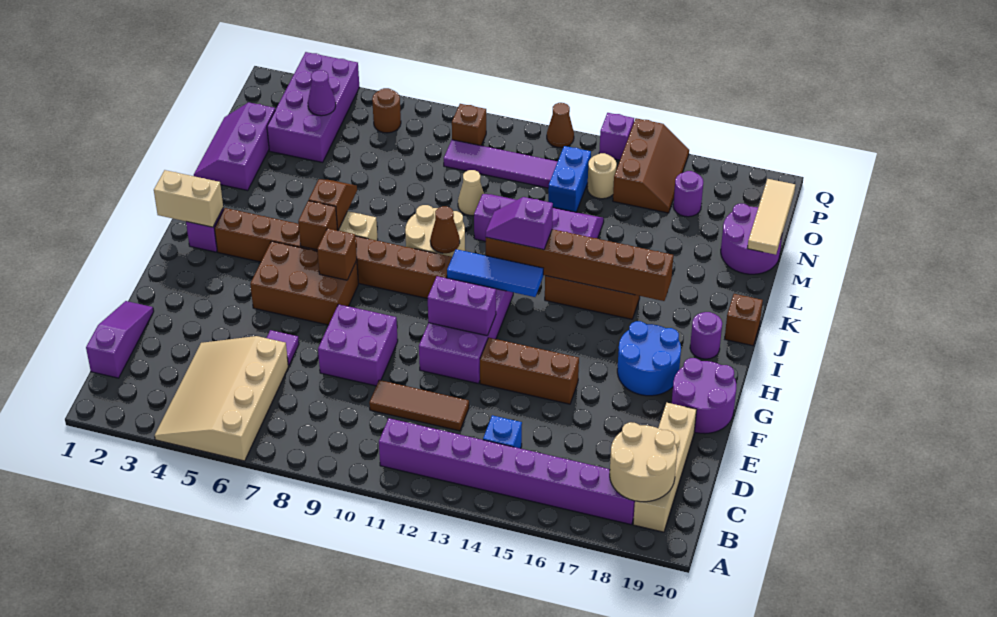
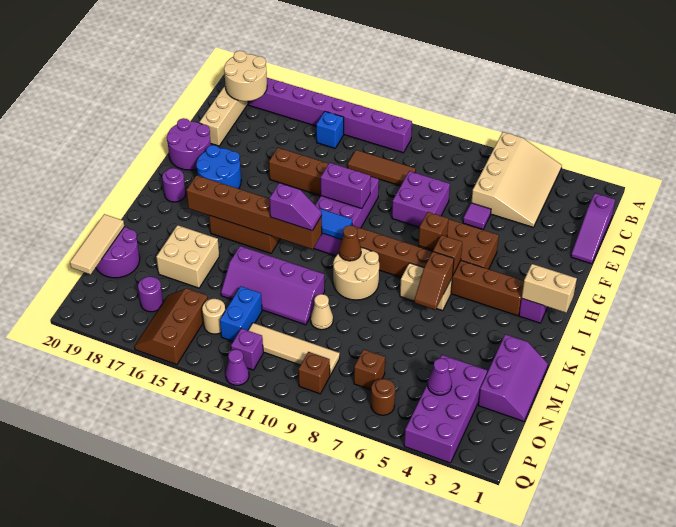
brown brick J20 level 1 -> brown brick O7 level 1
none -> tan brick L16:M17 level 1
purple tile O9:O12 level 1 -> tan tile O9:O12 level 1
brown cone Q12 level 1 -> purple cone Q12 level 1
purple brick Q14 level 1 -> purple brick P12 level 1

